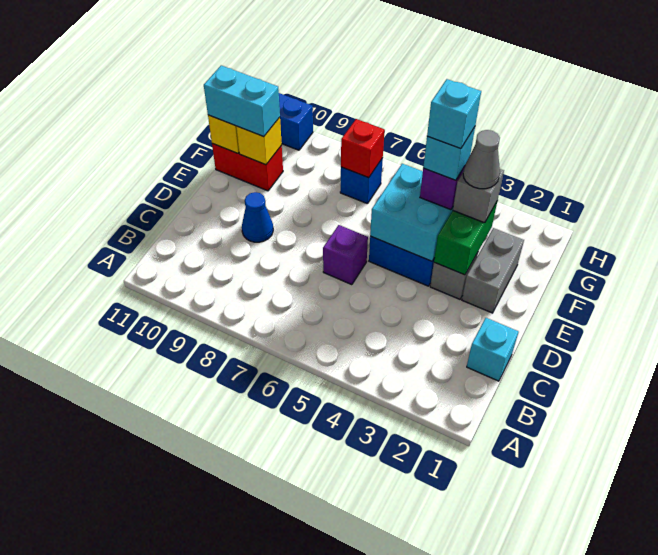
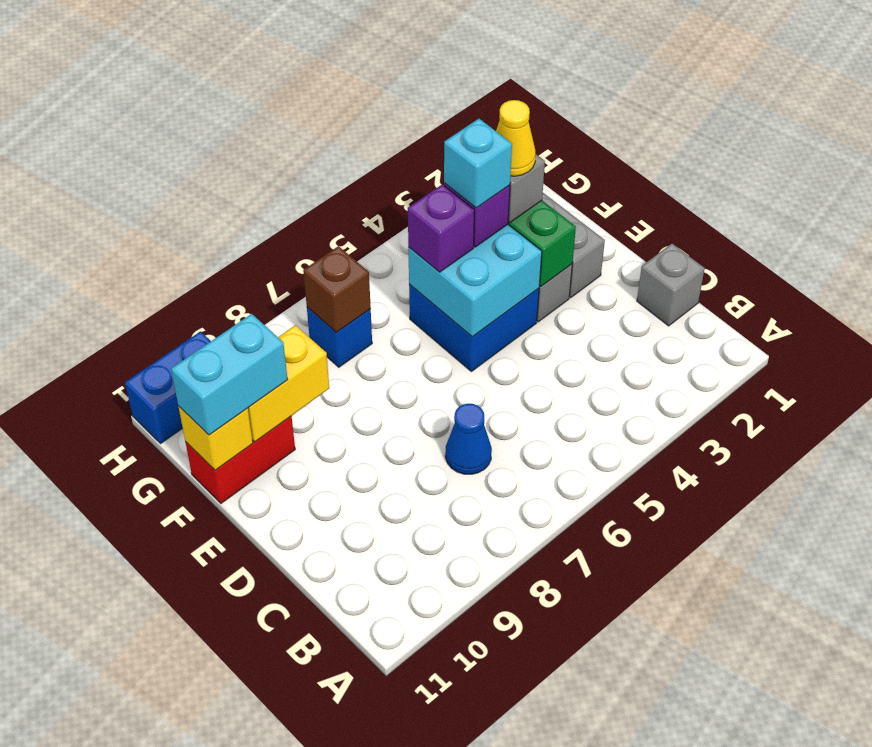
cyan brick C1 level 1 -> grey brick C1 level 1
purple brick D6 level 1 -> purple brick F5 level 3
blue cone D9 level 1 -> blue cone C7 level 1
grey cone F3 level 4 -> yellow cone F3 level 4
cyan brick F4 level 5 -> none
yellow brick F10 level 2 -> yellow brick F9:F10 level 2
red brick G7 level 2 -> brown brick G7 level 2

